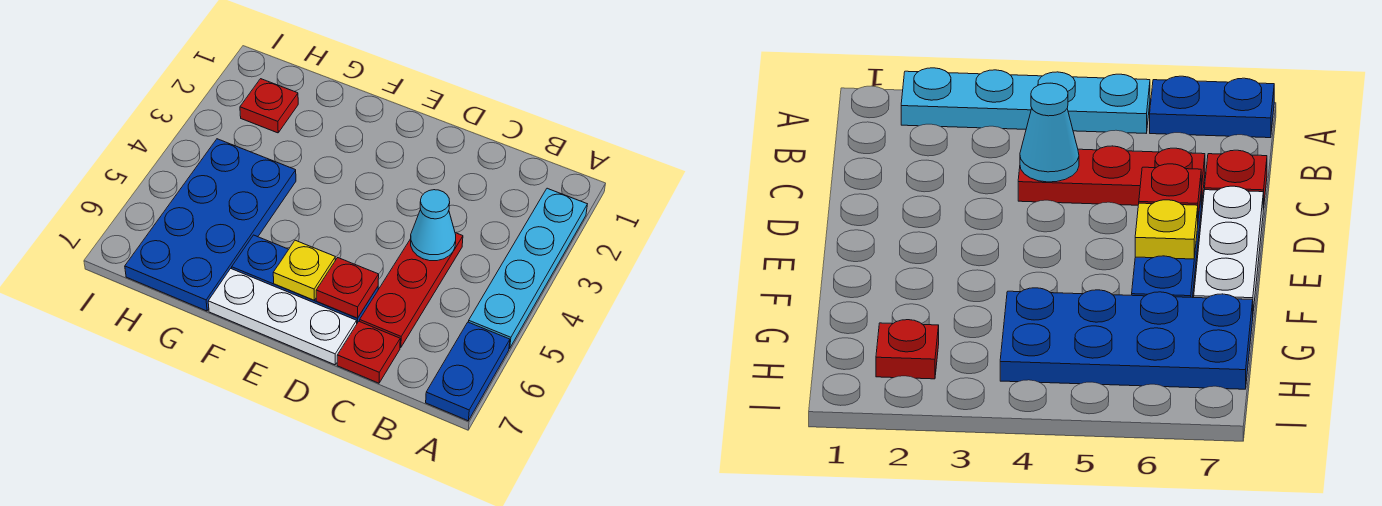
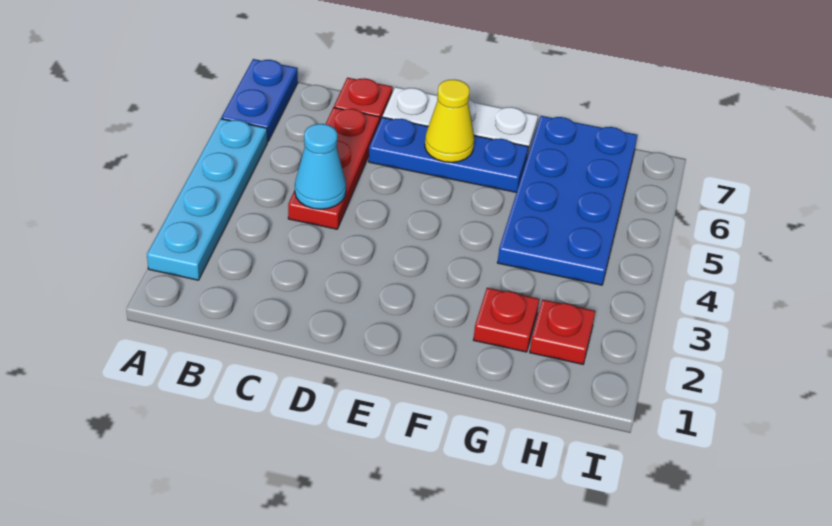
red plate D6 level 2 -> red plate G2 level 1
yellow plate E6 level 2 -> yellow cone E6 level 2

